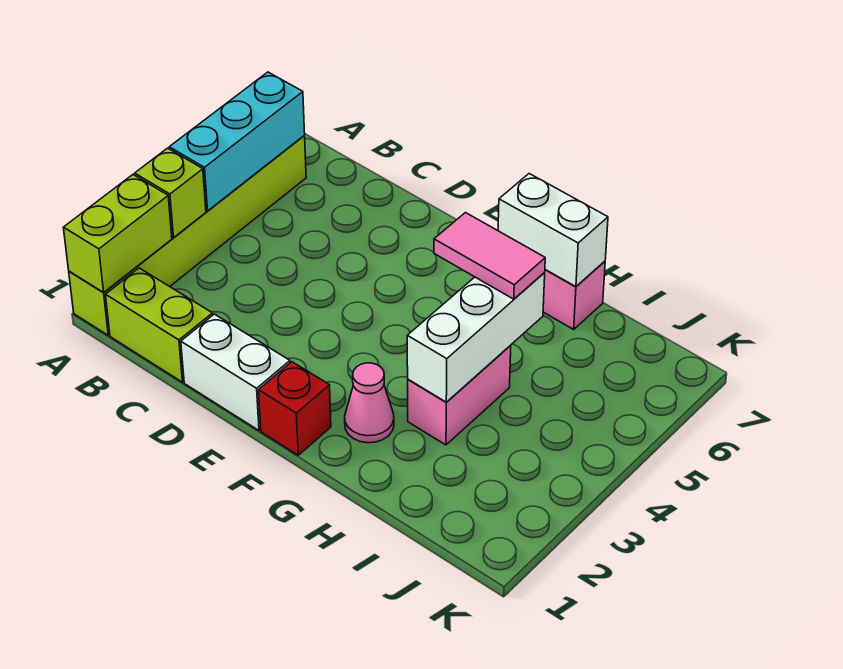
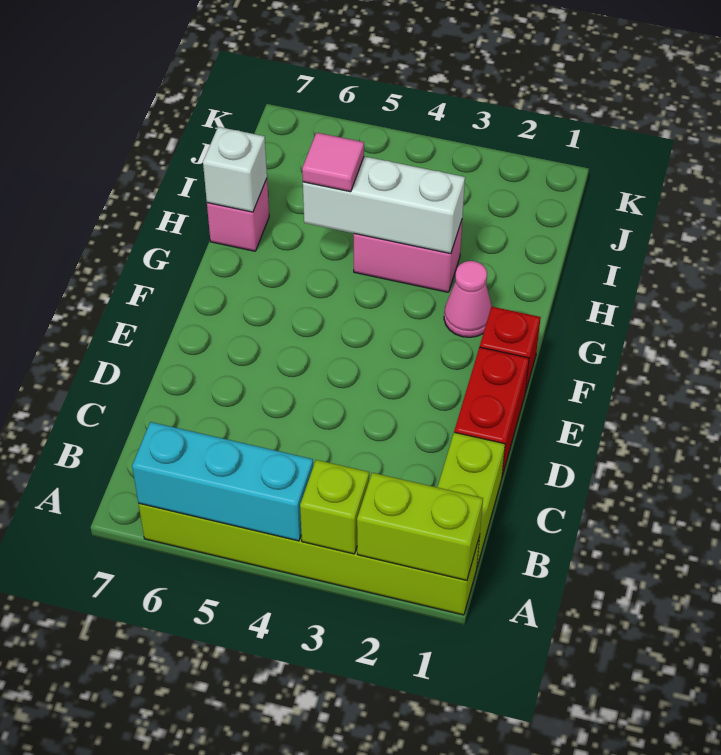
white brick D1:E1 level 1 -> red brick D1:E1 level 1
pink tile G5:H5 level 3 -> pink tile H5 level 3
white brick G7:H7 level 2 -> white brick H7 level 2

